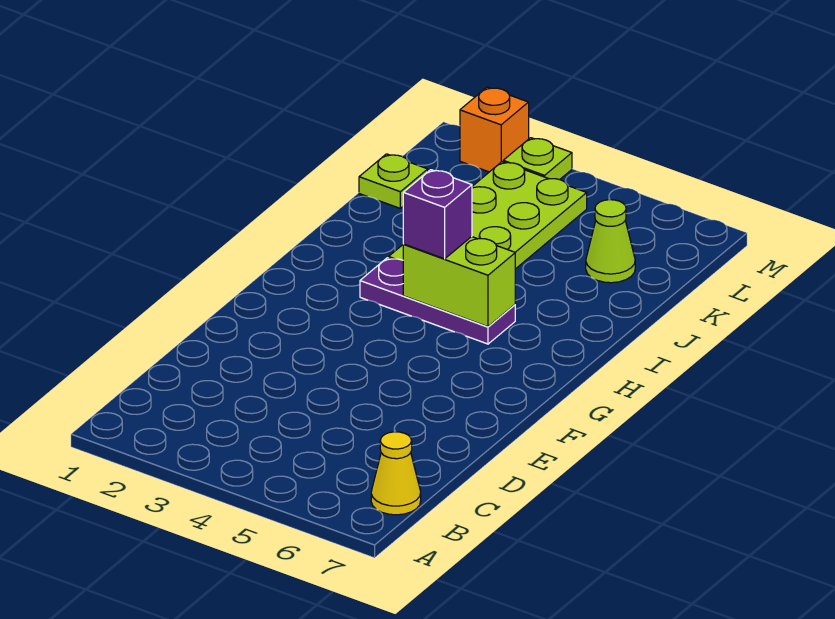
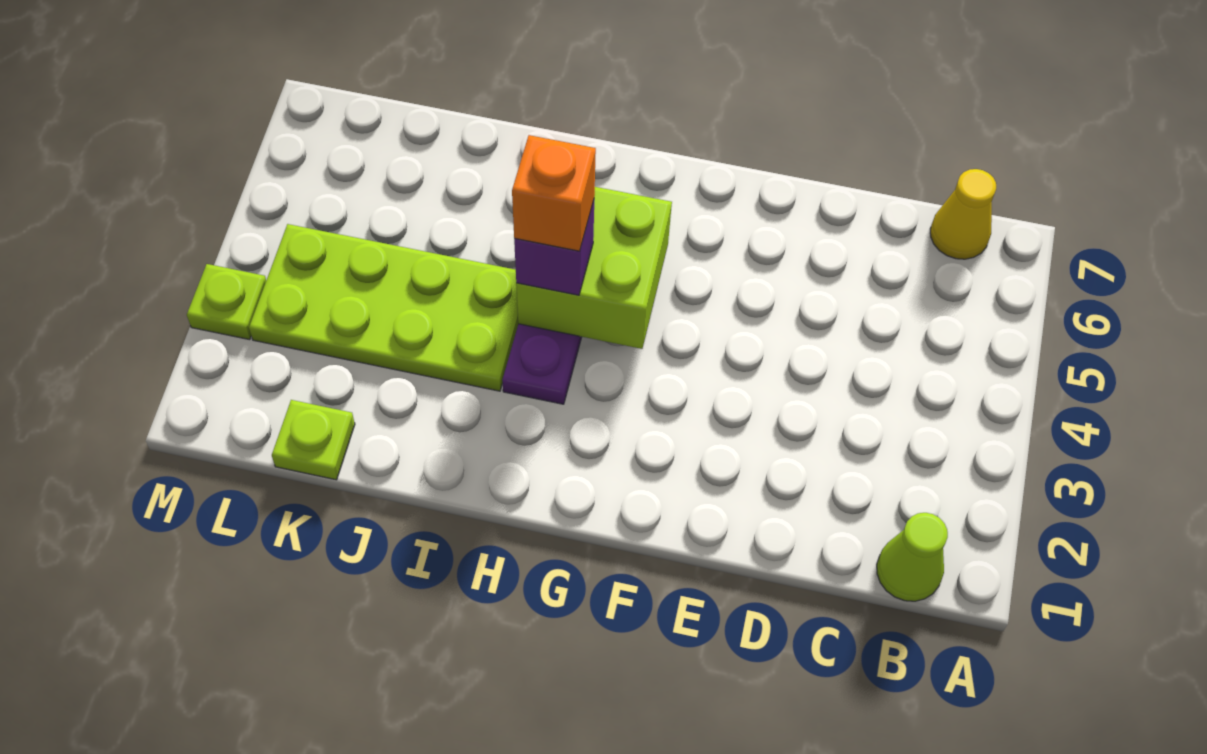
lime brick H4:H5 level 2 -> lime brick G4:H5 level 2
lime cone K6 level 1 -> lime cone B1 level 1
orange brick M2 level 1 -> orange brick H4 level 4

